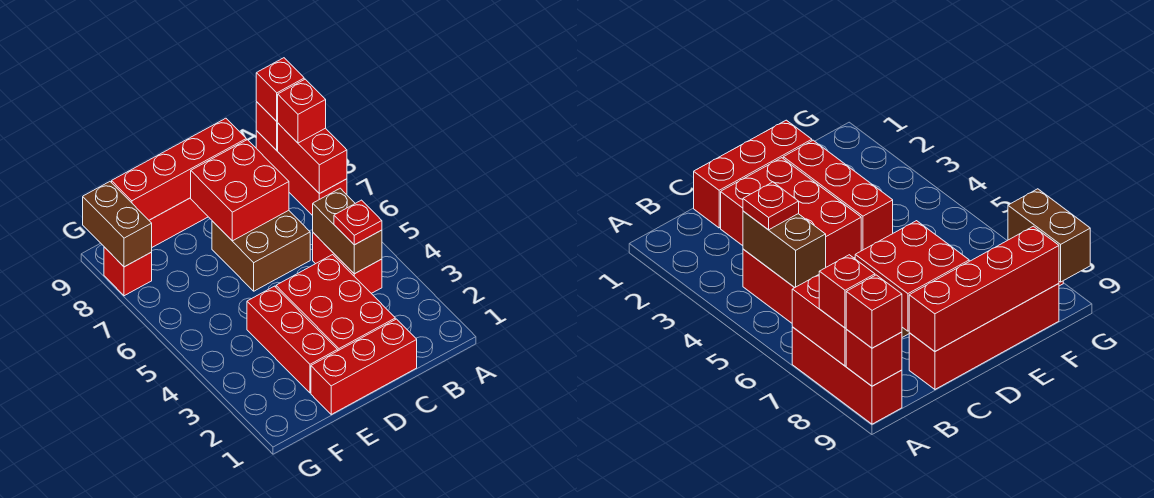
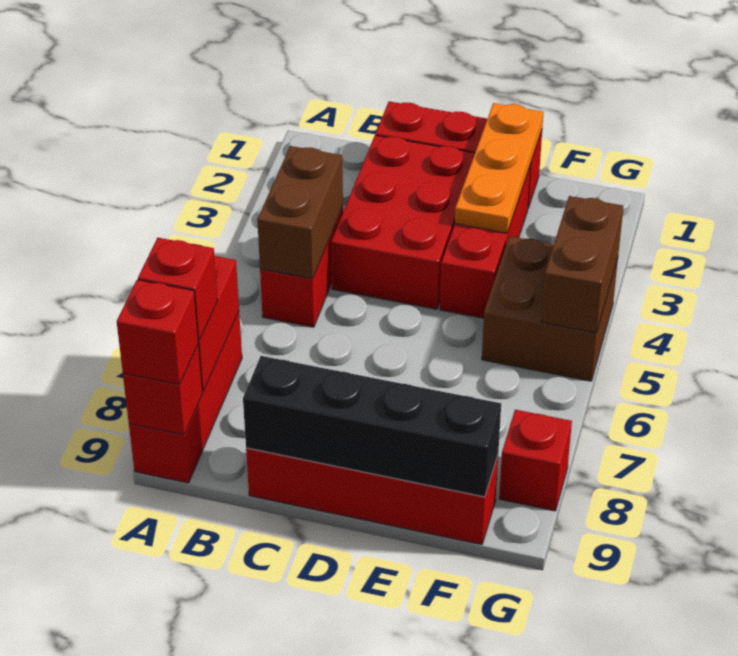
red plate B4 level 3 -> none
brown brick C6:D7 level 1 -> brown brick F4:G5 level 1
red brick C7:D8 level 2 -> none
red brick C9:F9 level 2 -> black brick C9:F9 level 2
none -> orange plate E1:E3 level 2
brown brick G8:G9 level 2 -> brown brick G4:G5 level 2

